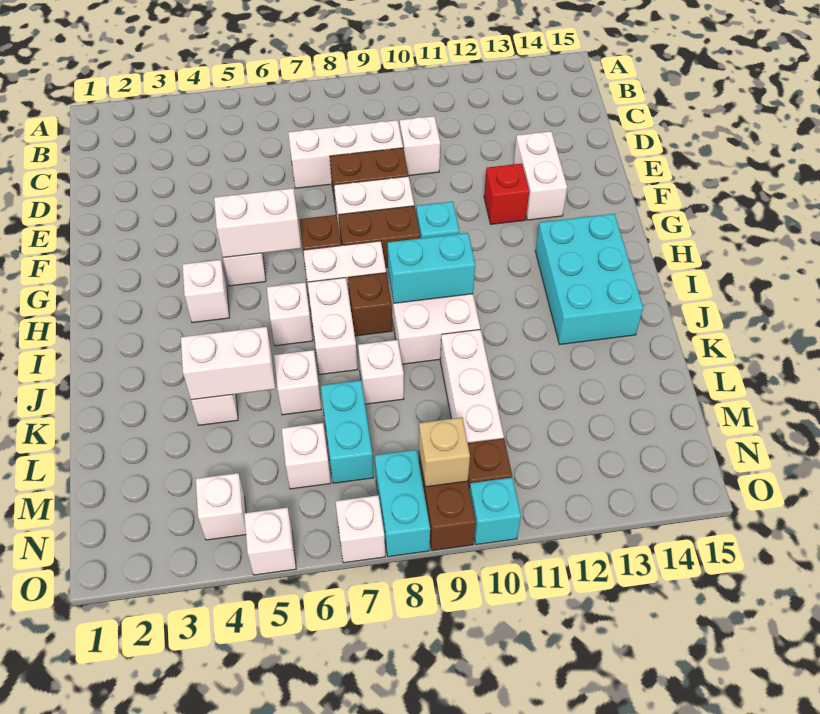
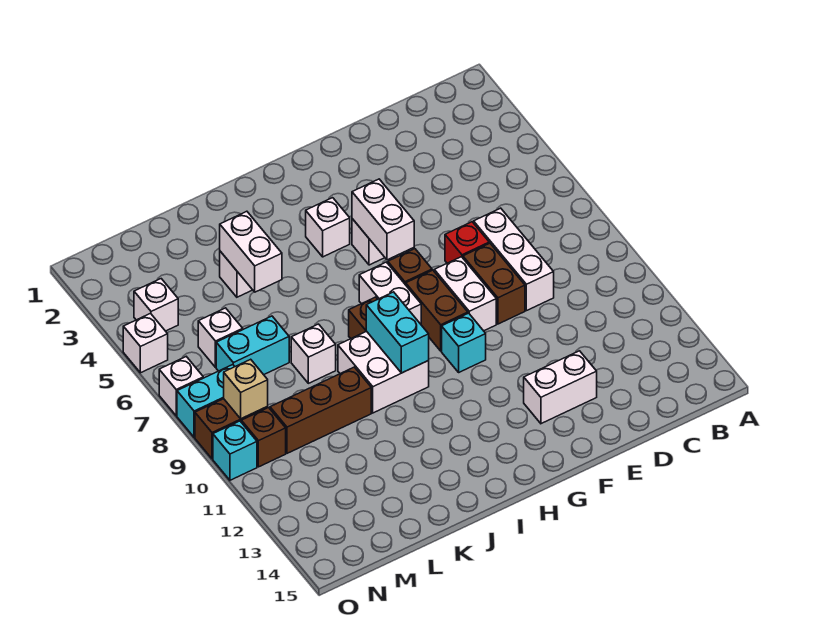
white brick D10 level 1 -> none
red brick F12 level 1 -> red brick E7 level 1
cyan brick H13:J14 level 1 -> none
white brick I6 level 1 -> none
white brick I7:J7 level 1 -> none
white brick K6 level 1 -> none
white brick K10:M10 level 1 -> brown brick K10:M10 level 1

